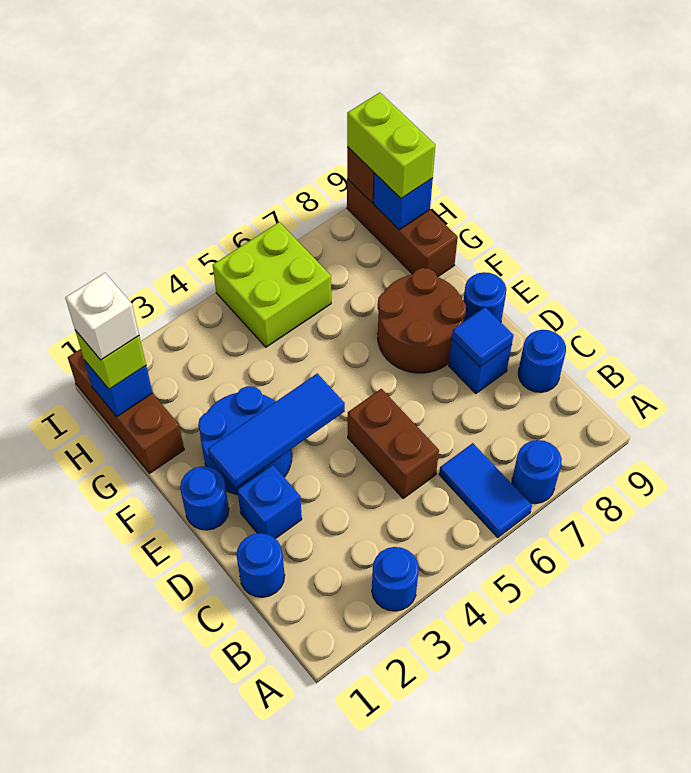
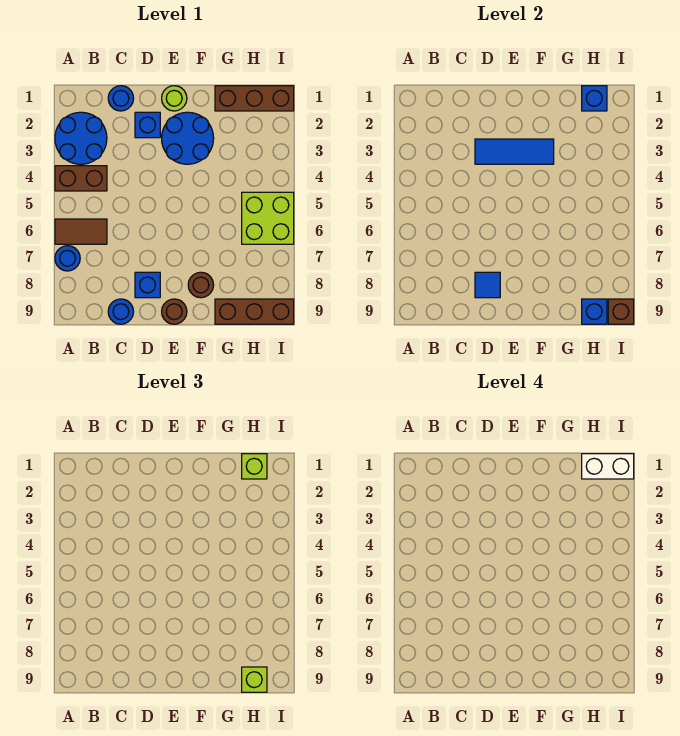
blue round brick A3 level 1 -> blue round brick A2:B3 level 1
blue tile A6:B6 level 1 -> brown tile A6:B6 level 1
brown brick C5:D5 level 1 -> brown brick A4:B4 level 1
blue round brick E1 level 1 -> lime round brick E1 level 1
blue tile E2:E4 level 2 -> blue tile D3:F3 level 2
brown round brick E7:F8 level 1 -> brown round brick F8 level 1
blue round brick E9 level 1 -> brown round brick E9 level 1
white brick H1 level 4 -> white brick H1:I1 level 4
lime brick H9:I9 level 3 -> lime brick H9 level 3

